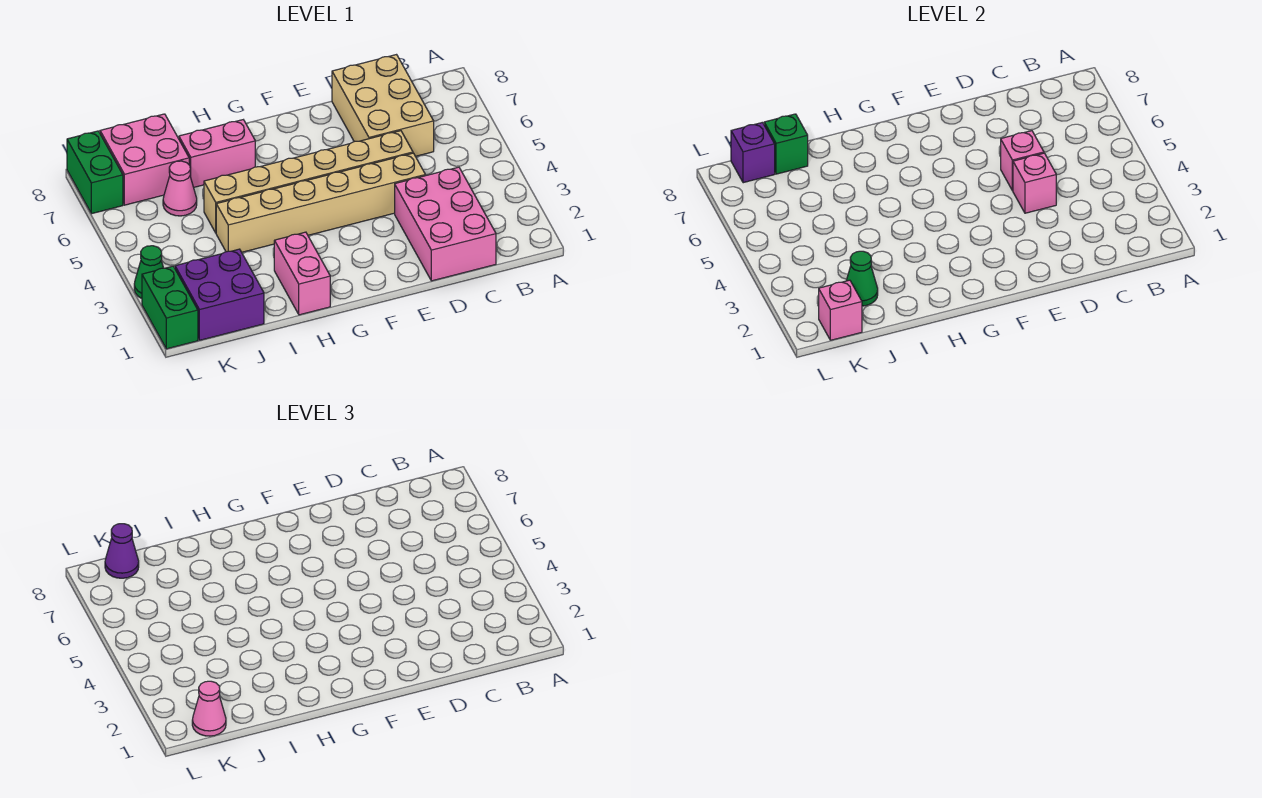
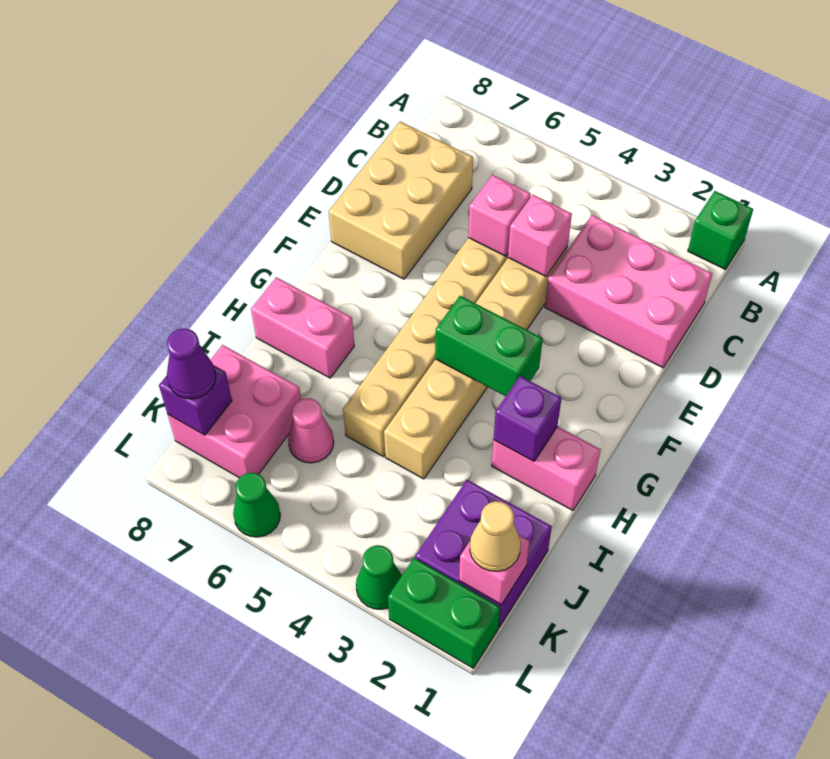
tan brick C6:D8 level 1 -> tan brick C7:E8 level 1
none -> purple brick H2 level 2
pink brick H7:I7 level 1 -> pink brick H7:H8 level 1
green cone J2 level 2 -> green cone L6 level 1
green brick J8 level 2 -> green brick A1 level 1
pink cone K1 level 3 -> tan cone K1 level 3
green brick L7:L8 level 1 -> green brick G3:G4 level 2

